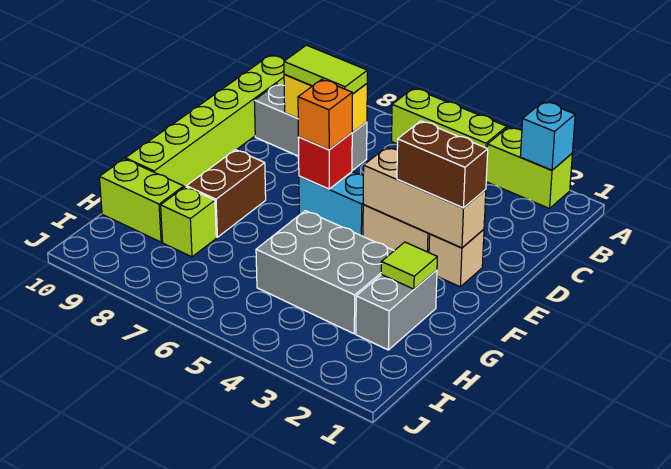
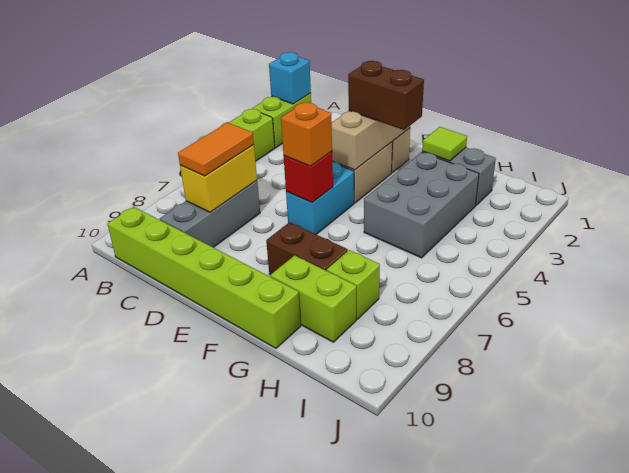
lime tile C7:C8 level 3 -> orange tile C7:C8 level 3
brown brick E2:E3 level 3 -> brown brick E3:F3 level 3
lime brick H9:H10 level 1 -> lime brick G9:H9 level 1

